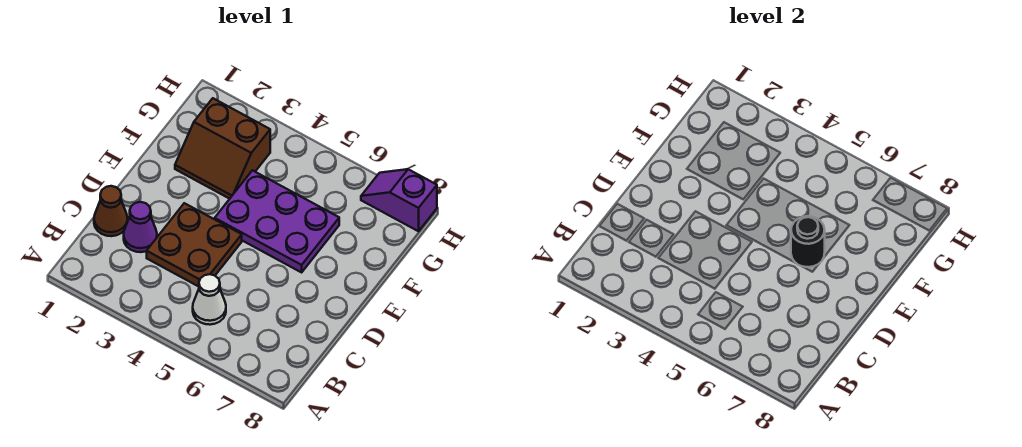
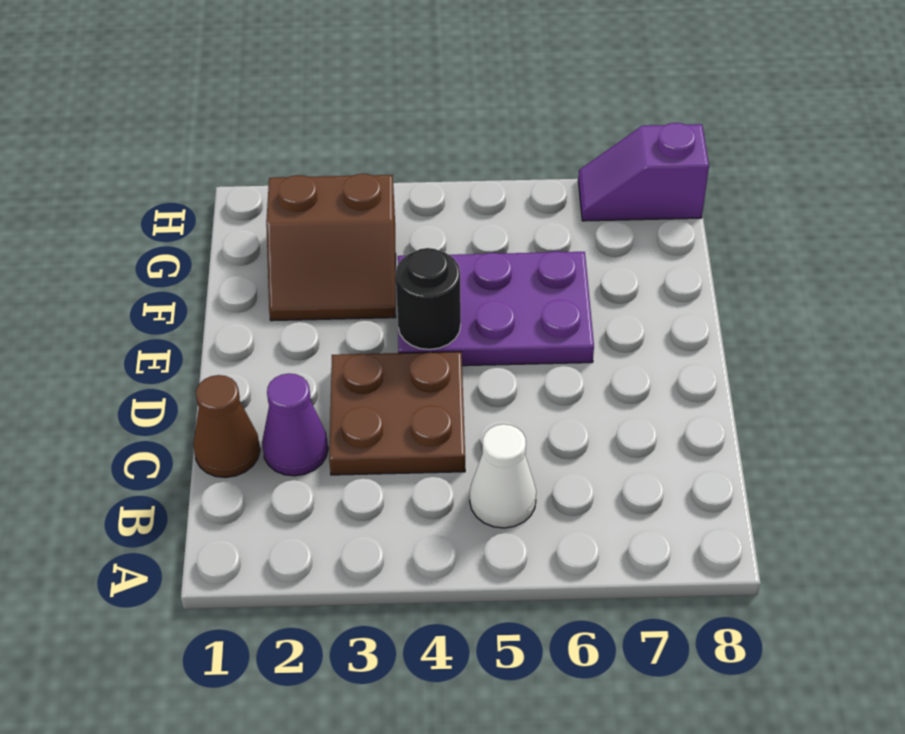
black round brick E6 level 2 -> black round brick E4 level 2

